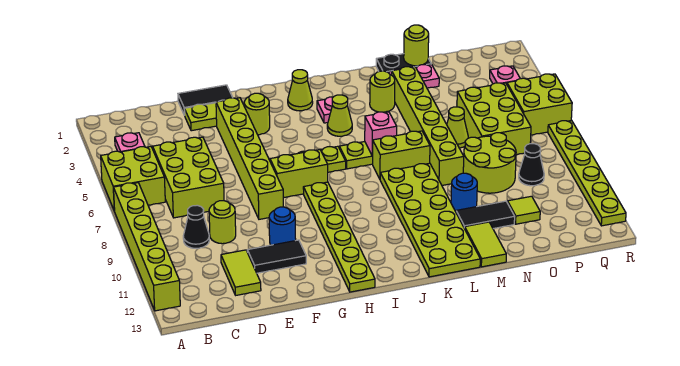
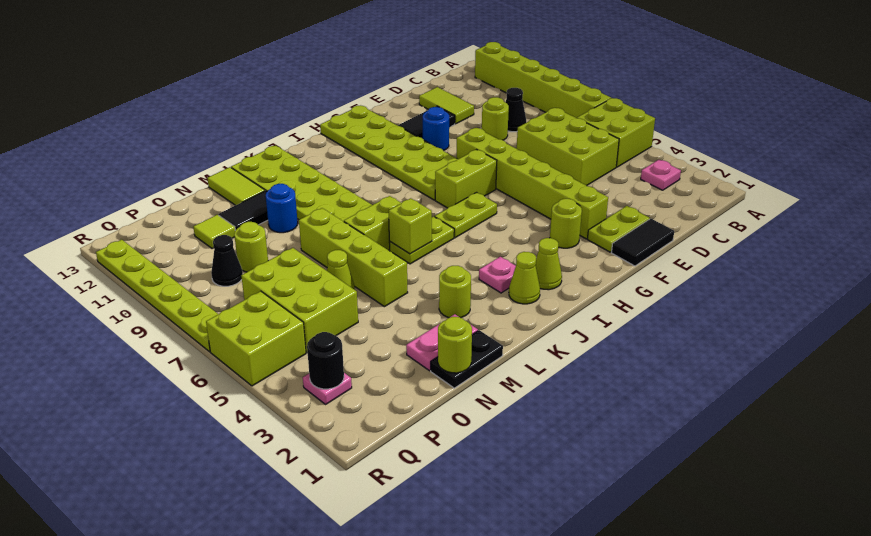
lime plate H8:H13 level 1 -> lime plate G8:H13 level 1
lime cone J4 level 1 -> lime cone J2 level 1
pink brick K6 level 2 -> lime brick K6 level 2
lime brick M3:M8 level 1 -> lime brick M5:M8 level 1
lime round brick N8:O9 level 1 -> lime round brick O9 level 1
none -> black round brick Q3 level 2

